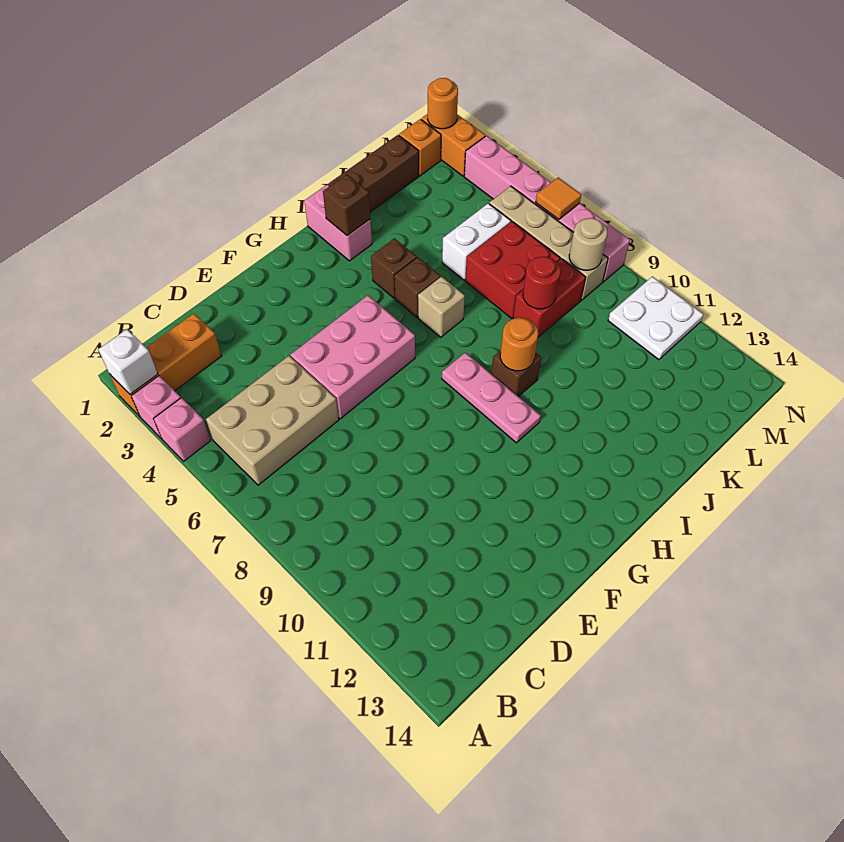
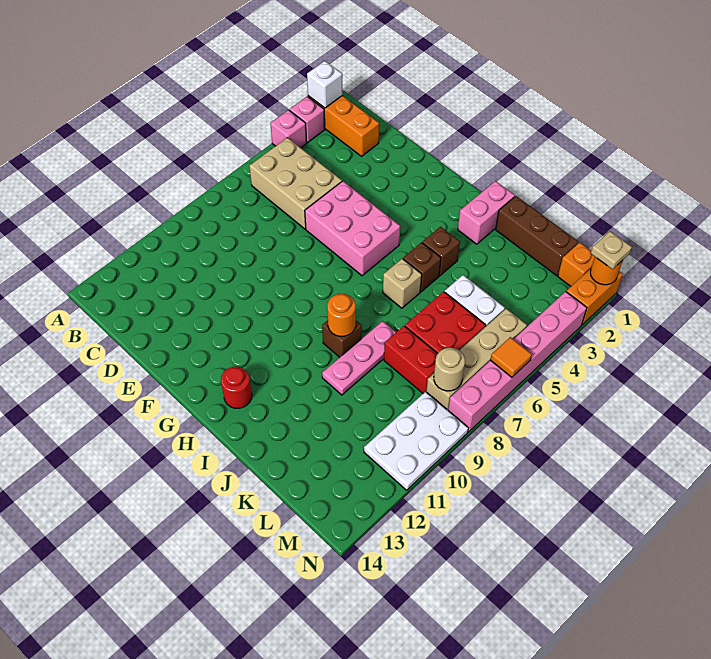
pink plate H8:H10 level 1 -> pink plate J8:J10 level 1
brown brick I2 level 2 -> none
red round brick K8 level 2 -> red round brick H13 level 1
white plate M10:N11 level 1 -> white plate M9:N11 level 1
none -> tan plate N1 level 3

